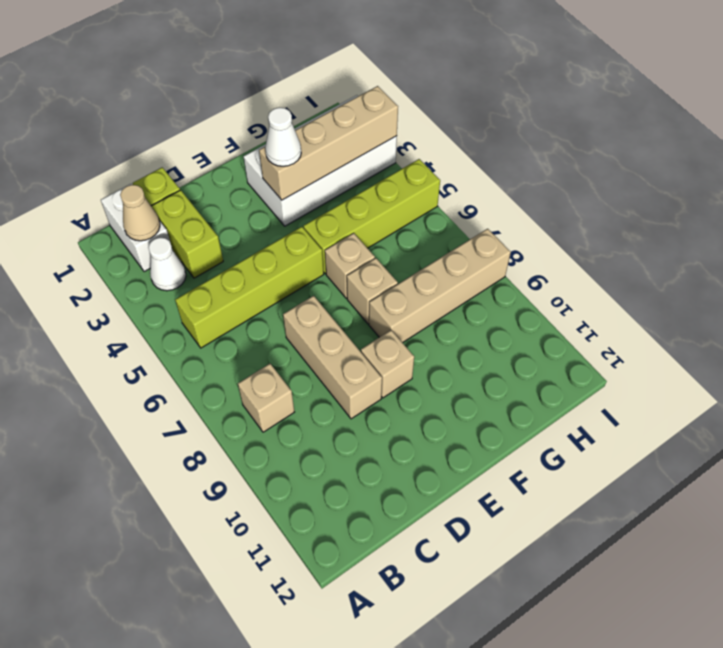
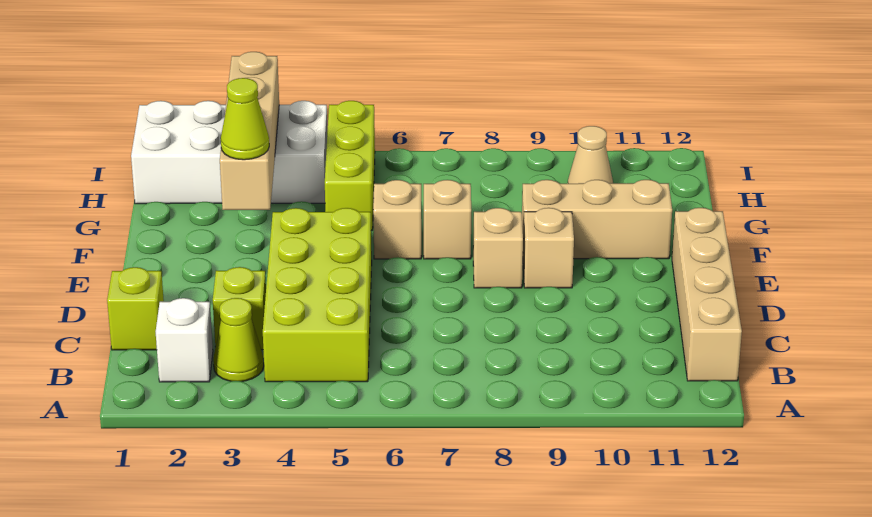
white brick B1:B2 level 1 -> white brick B2 level 1
tan cone B2 level 2 -> tan cone H10 level 1
white cone B3 level 1 -> lime cone B3 level 1
lime brick B5:E5 level 1 -> lime brick B4:E5 level 1
tan brick B8 level 1 -> tan brick E8 level 1
lime brick C2:C3 level 1 -> lime brick C3 level 1
tan brick D7:D9 level 1 -> tan brick F9:F11 level 1
white brick F2:I3 level 1 -> white brick H1:I4 level 1
white cone F3 level 3 -> lime cone F3 level 3
lime brick F5:I5 level 1 -> lime brick G5:I5 level 1
tan brick F8:I8 level 1 -> tan brick B12:E12 level 1

